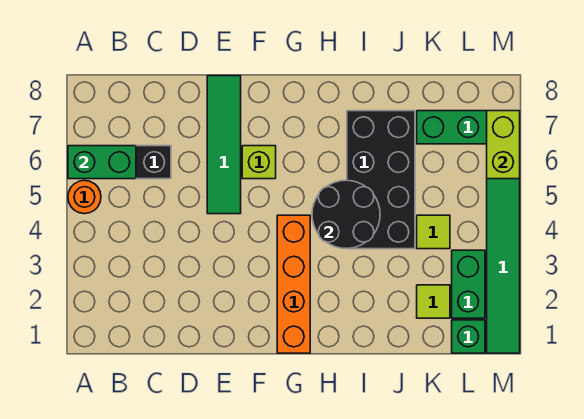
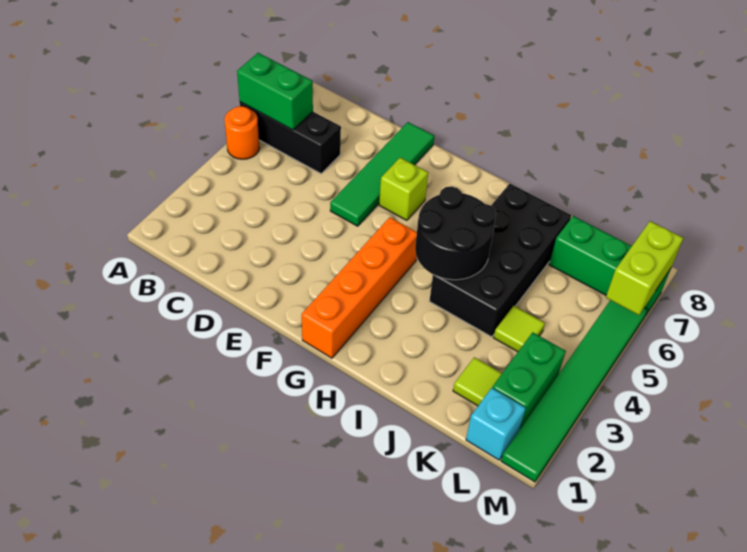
green brick L1 level 1 -> cyan brick L1 level 1

